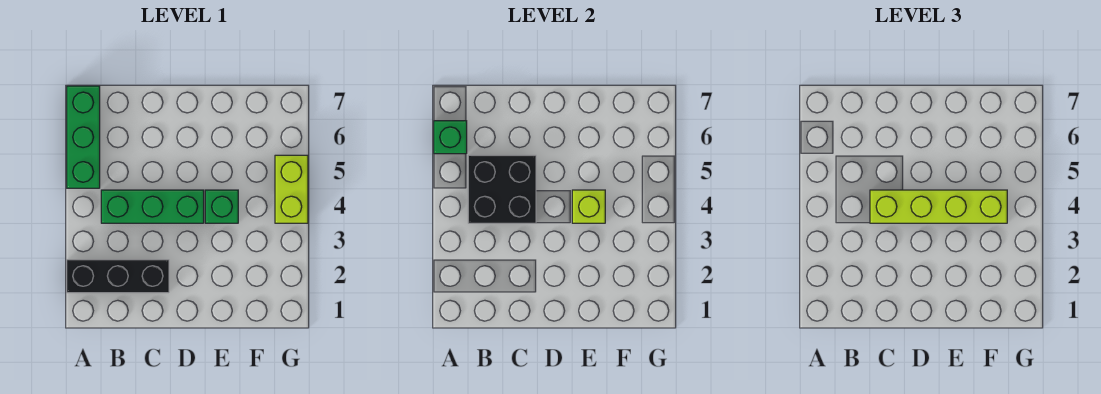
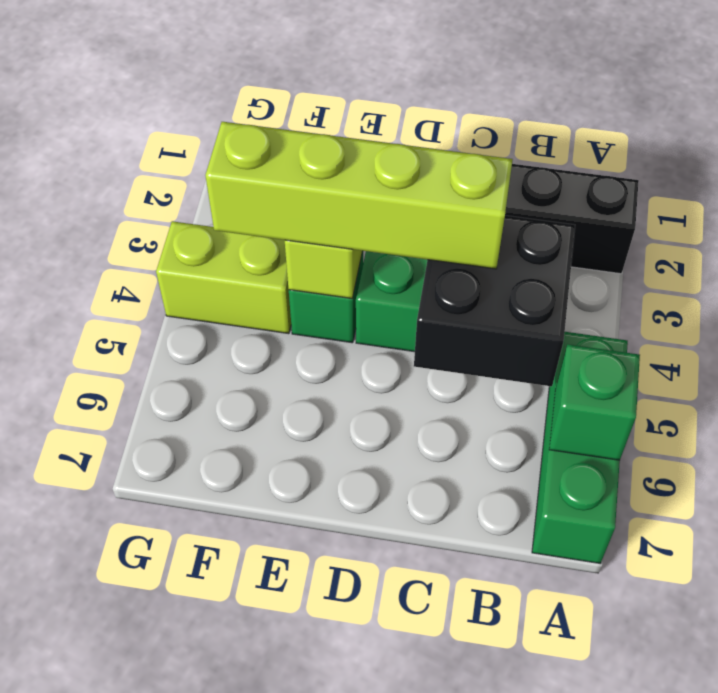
lime brick G4:G5 level 1 -> lime brick F4:G4 level 1

